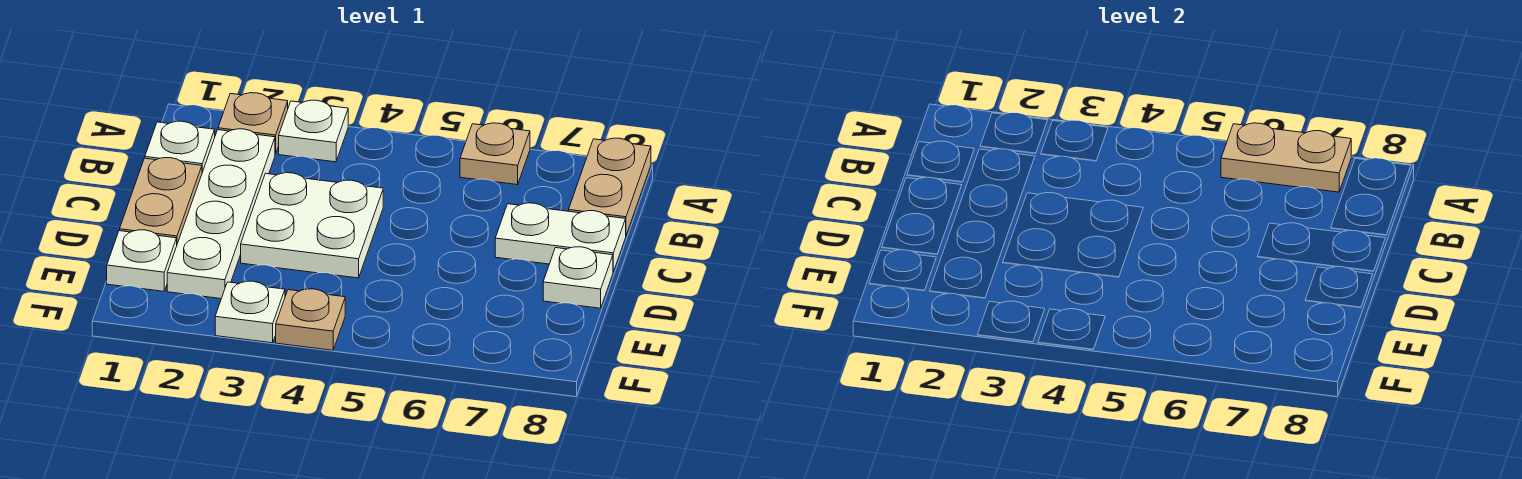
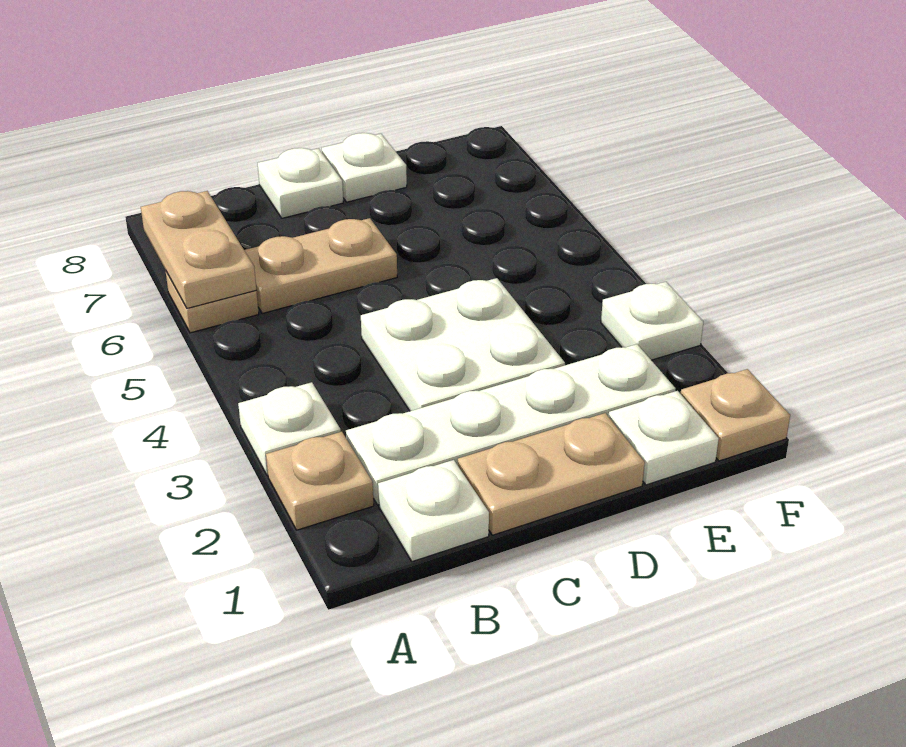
tan plate A8:B8 level 1 -> tan plate B6:C6 level 1
white plate C7:C8 level 1 -> white plate C8 level 1
tan plate F4 level 1 -> tan plate F1 level 1

